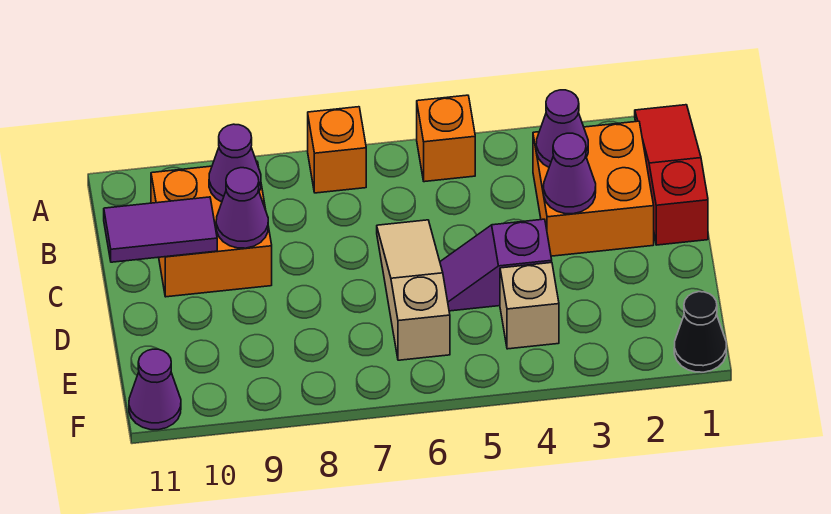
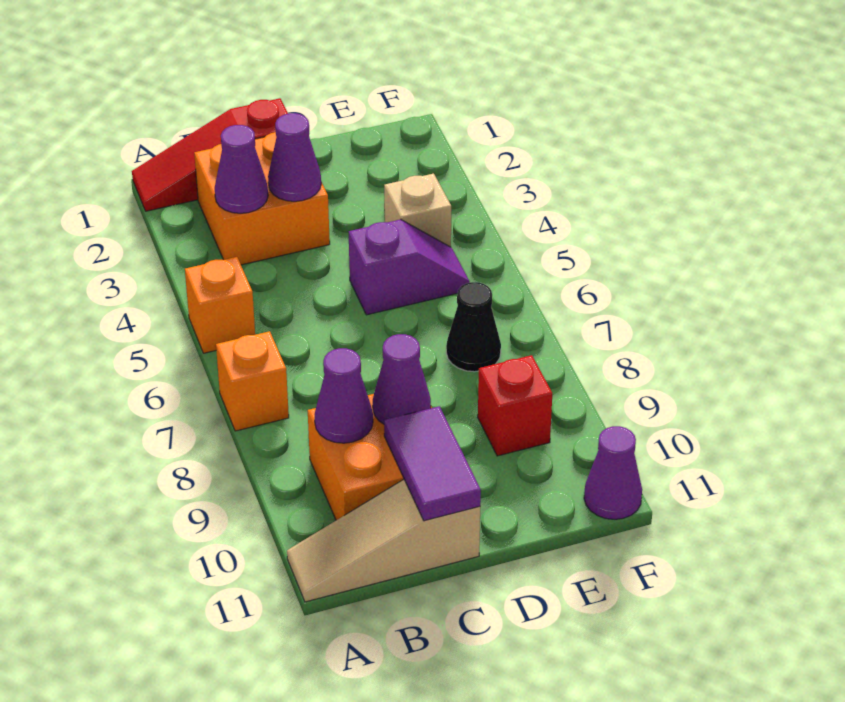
tan slope C6:E6 level 1 top E -> tan slope A11:C11 level 1 top C
purple slope D4:D5 level 1 top 4 -> purple slope D5:E5 level 1 top D
none -> red brick E9 level 1
black cone F1 level 1 -> black cone E7 level 1

